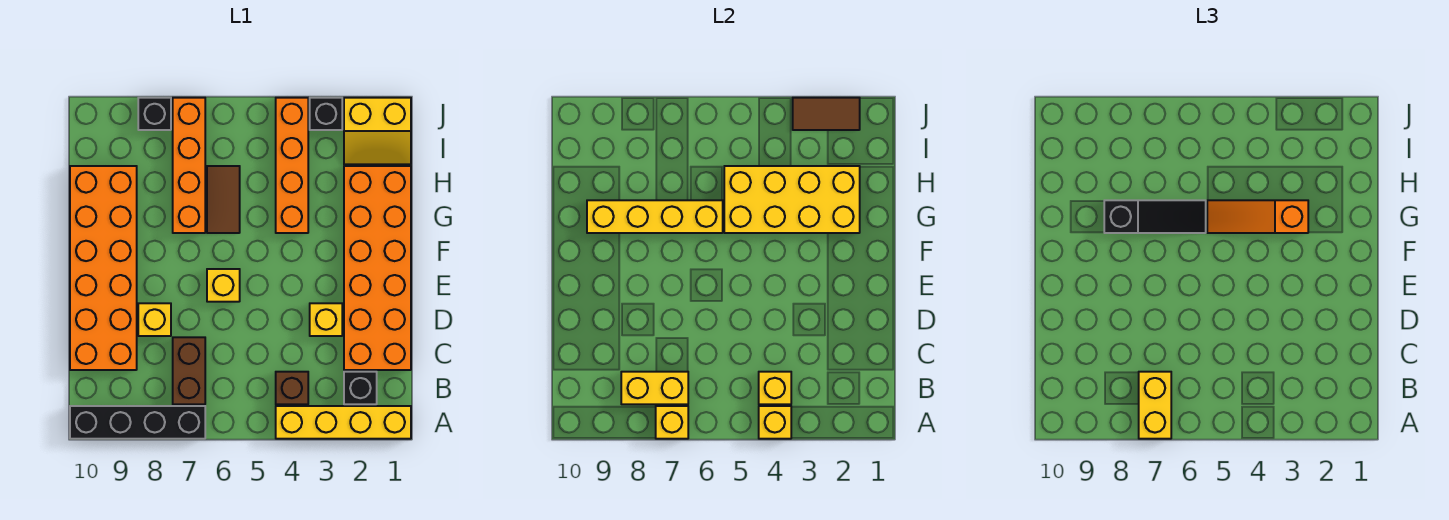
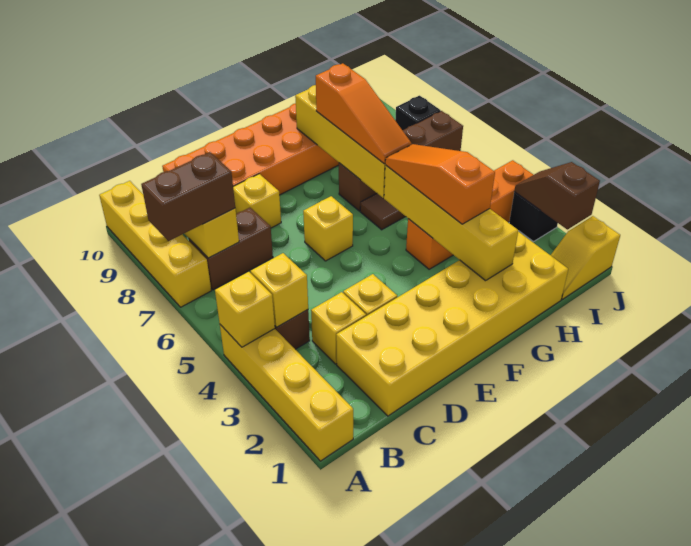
black brick A7:A10 level 1 -> yellow brick A7:A10 level 1
yellow brick A7 level 2 -> yellow brick C3 level 1
yellow brick A7:B7 level 3 -> brown brick A7:B7 level 3
black brick B2 level 1 -> none
orange brick C1:H2 level 1 -> yellow brick C1:H2 level 1
yellow brick G2:H5 level 2 -> yellow brick G2:G5 level 2
black slope G6:G8 level 3 top 8 -> orange slope G6:G8 level 3 top 8
orange brick G7:J7 level 1 -> brown brick G7:J7 level 1
yellow slope I1:J2 level 1 top J -> yellow slope I1:J1 level 1 top J
brown tile J2:J3 level 2 -> brown slope J2:J3 level 2 top 2

